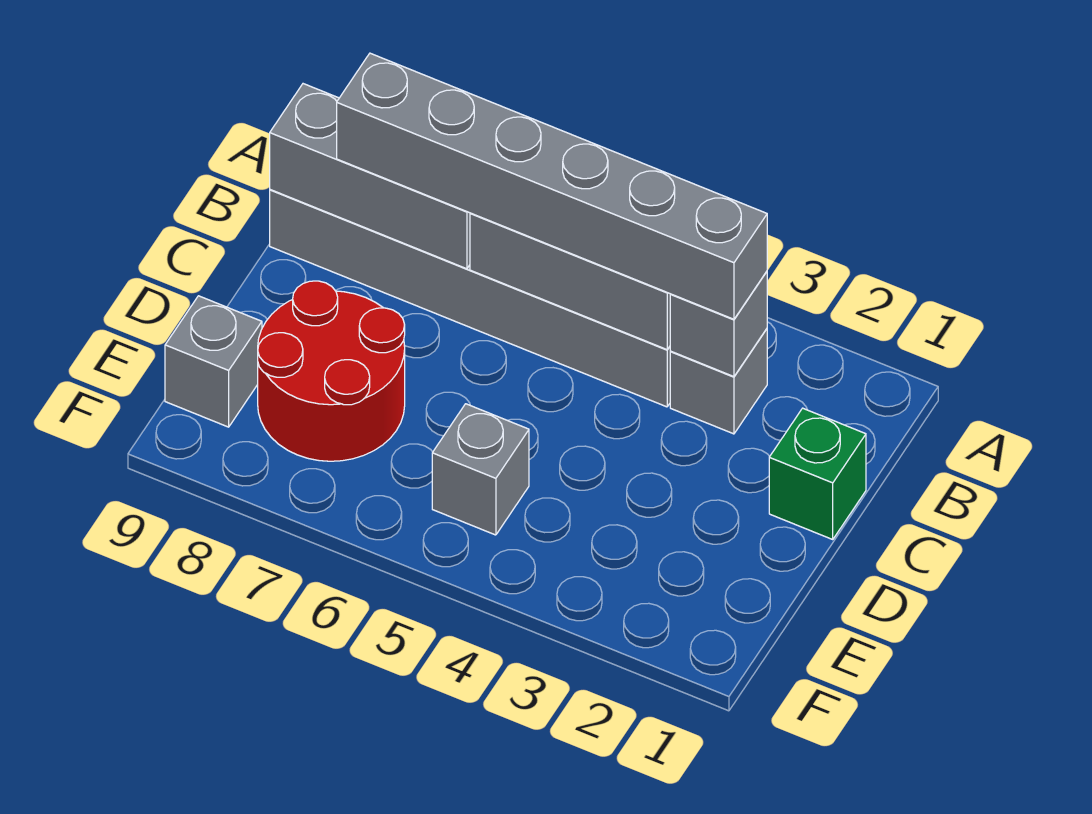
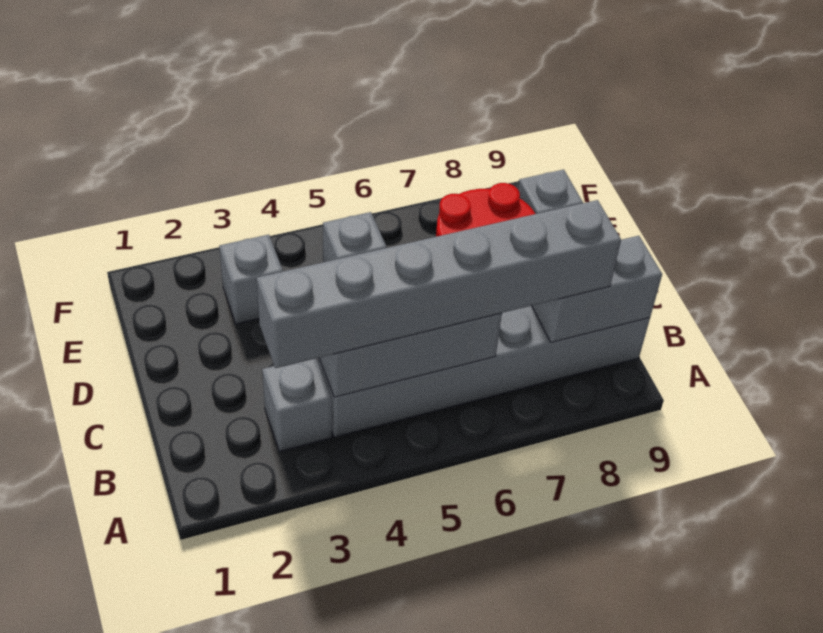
grey brick B3 level 2 -> grey brick E3 level 1
grey brick B7:B9 level 2 -> grey brick B8:B9 level 2
green brick C1 level 1 -> none

